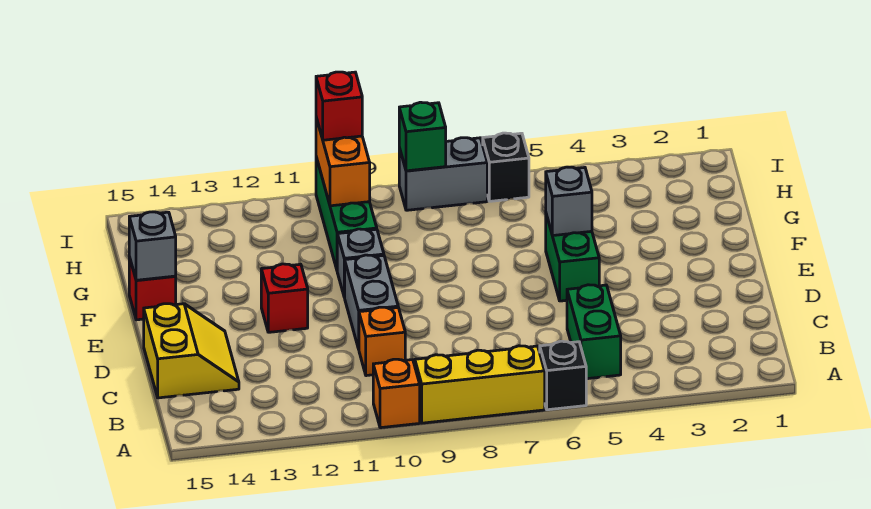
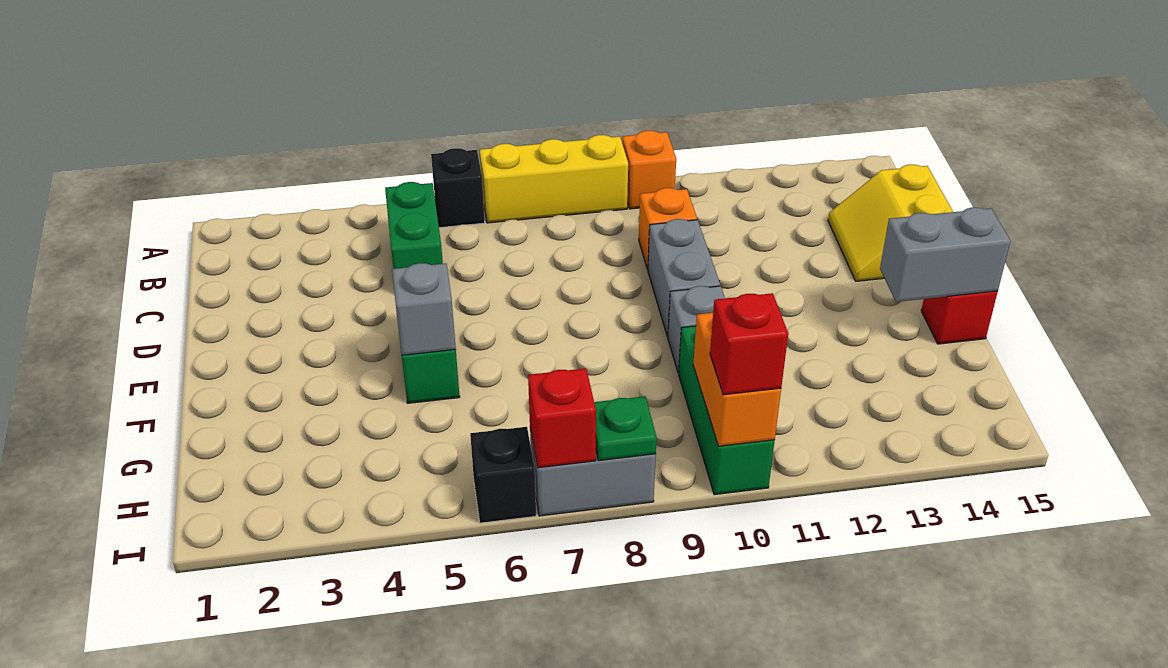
red brick E12 level 1 -> red brick I7 level 2
grey brick F15 level 2 -> grey brick F14:F15 level 2
green brick I8 level 2 -> green plate I8 level 2

